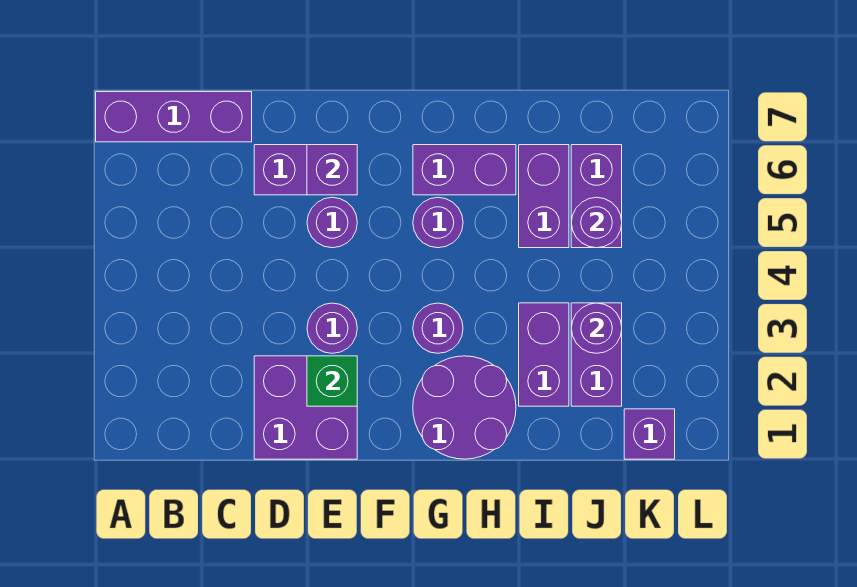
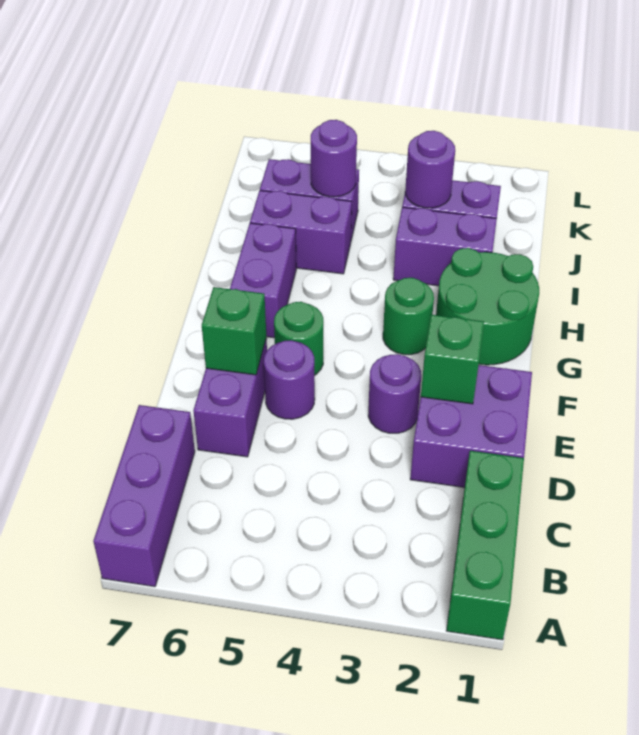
none -> green brick A1:C1 level 1
purple brick E6 level 2 -> green brick E6 level 2
none -> green round brick F5 level 1
purple round brick G1:H2 level 1 -> green round brick G1:H2 level 1
purple round brick G3 level 1 -> green round brick G3 level 1
purple round brick G5 level 1 -> none
purple brick K1 level 1 -> none

